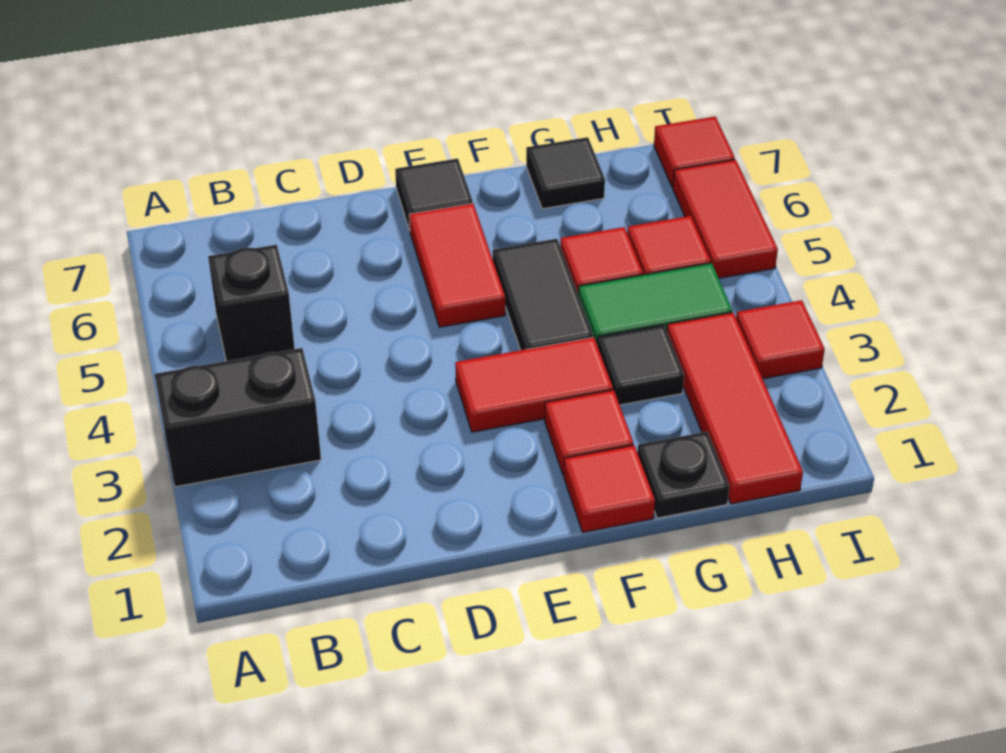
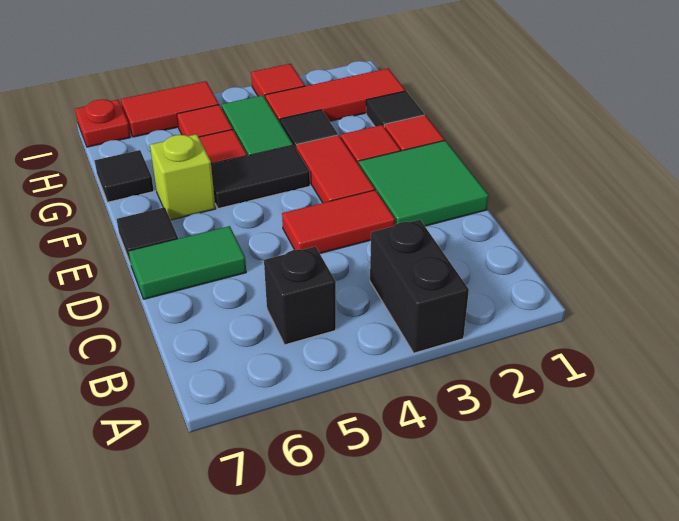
none -> green tile D1:E2 level 1
none -> green tile D6:D7 level 1
red tile E5:E6 level 1 -> red tile D3:D4 level 1
none -> lime brick F6 level 1
black plate G1 level 1 -> black tile G1 level 1
red tile I7 level 1 -> red plate I7 level 1

